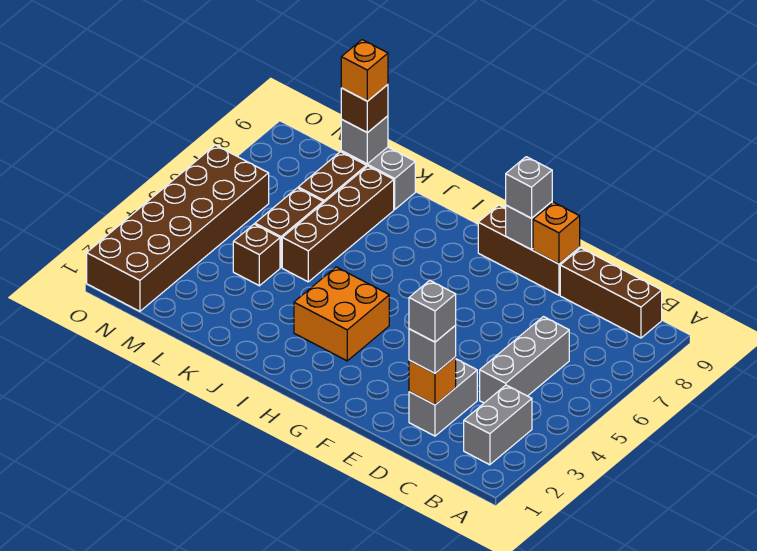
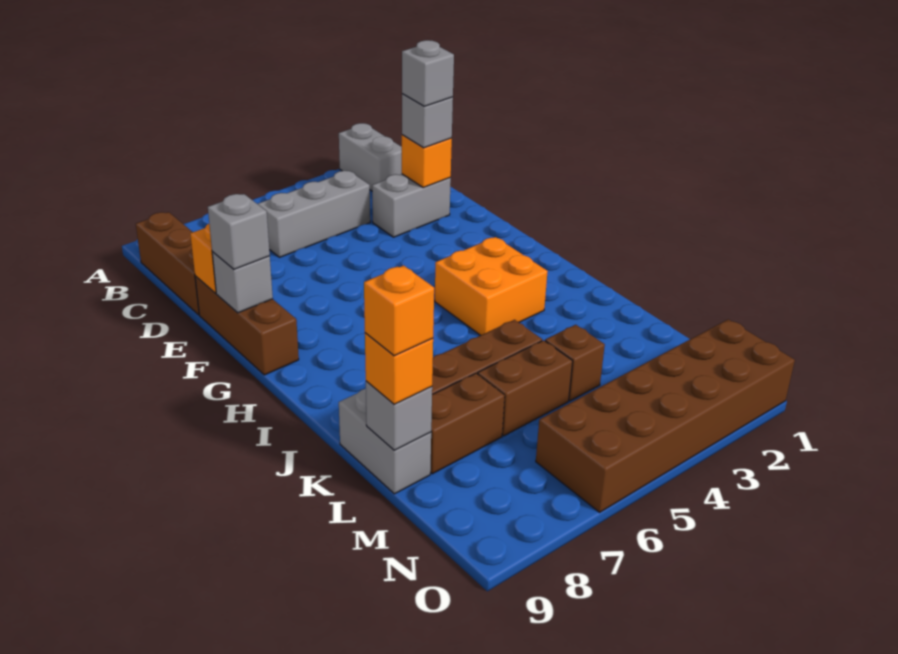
grey brick B2:B3 level 1 -> grey brick A2:B2 level 1
brown brick L9 level 3 -> orange brick L9 level 3

